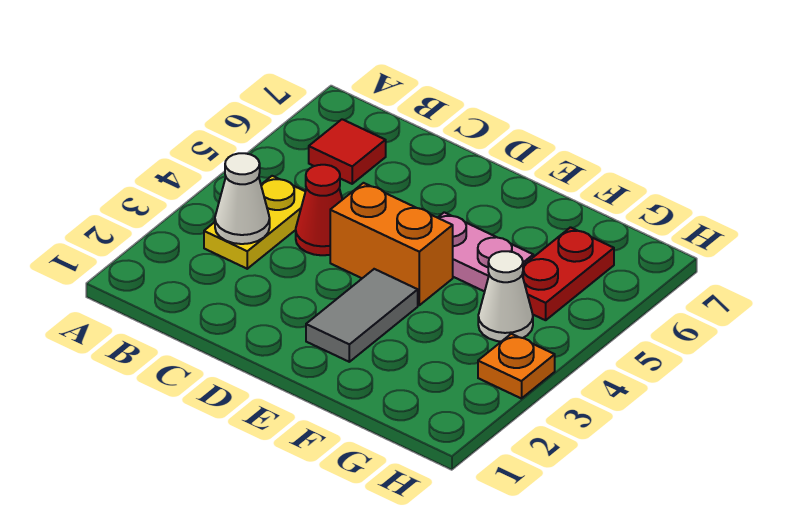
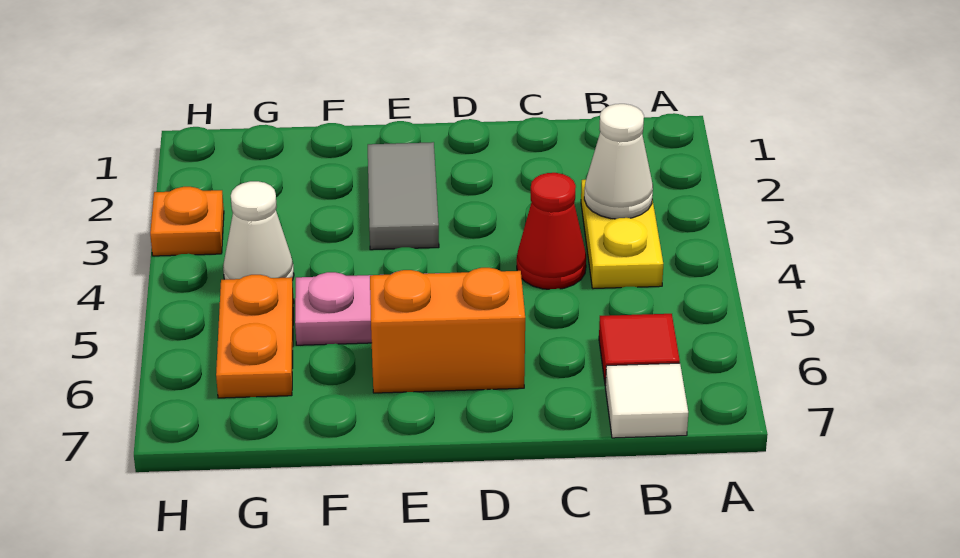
none -> white tile B7 level 1
orange brick D4:E4 level 1 -> orange brick D6:E6 level 1
red plate G5:G6 level 1 -> orange plate G5:G6 level 1

